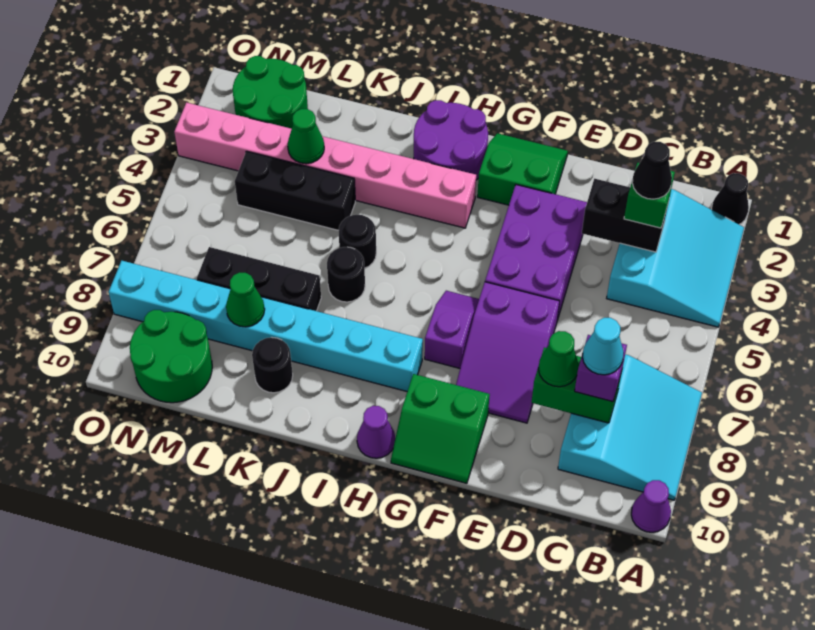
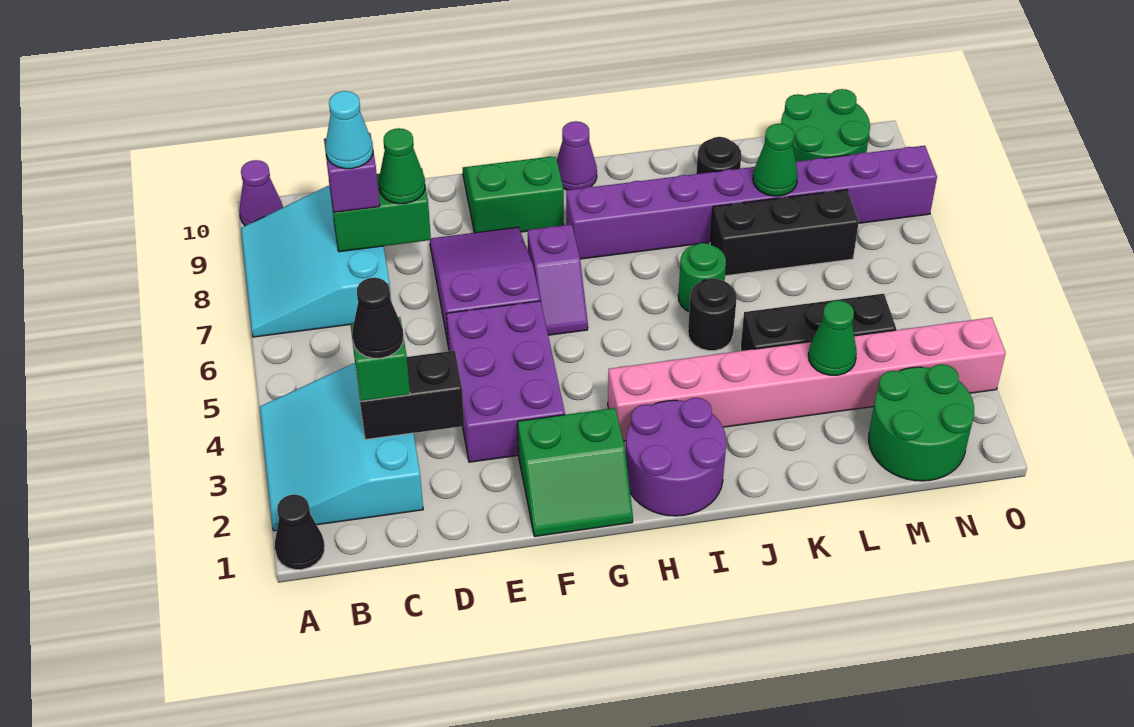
cyan brick H8:O8 level 1 -> purple brick H8:O8 level 1
black round brick J6 level 1 -> green round brick J6 level 1

